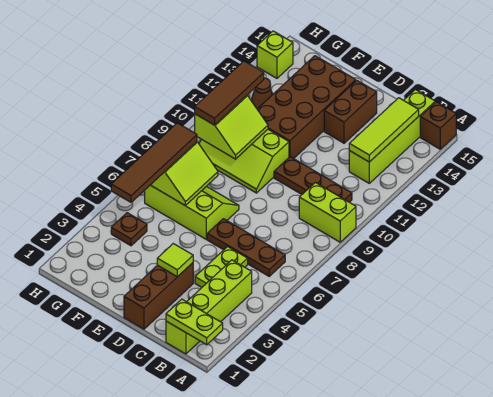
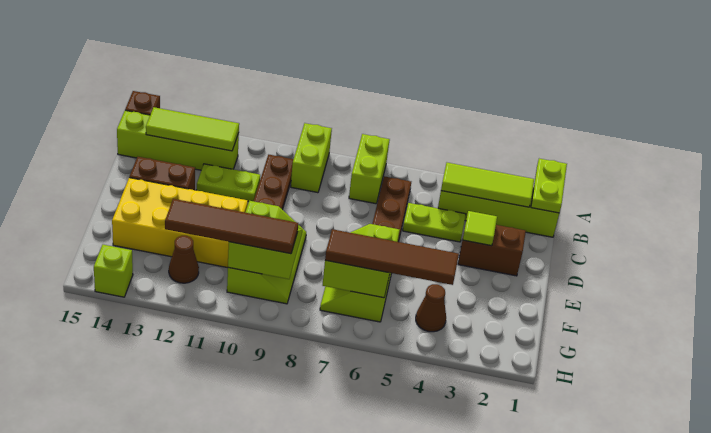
none -> lime brick A7:B7 level 1
none -> lime tile B2:B4 level 2
none -> lime plate C11:C12 level 1
brown brick D1:D3 level 1 -> brown brick D2:D3 level 1
brown brick E11:F14 level 1 -> yellow brick E11:F14 level 1
brown plate G4 level 1 -> brown cone G4 level 1
brown tile G9:G11 level 3 -> brown tile G9:G12 level 3

